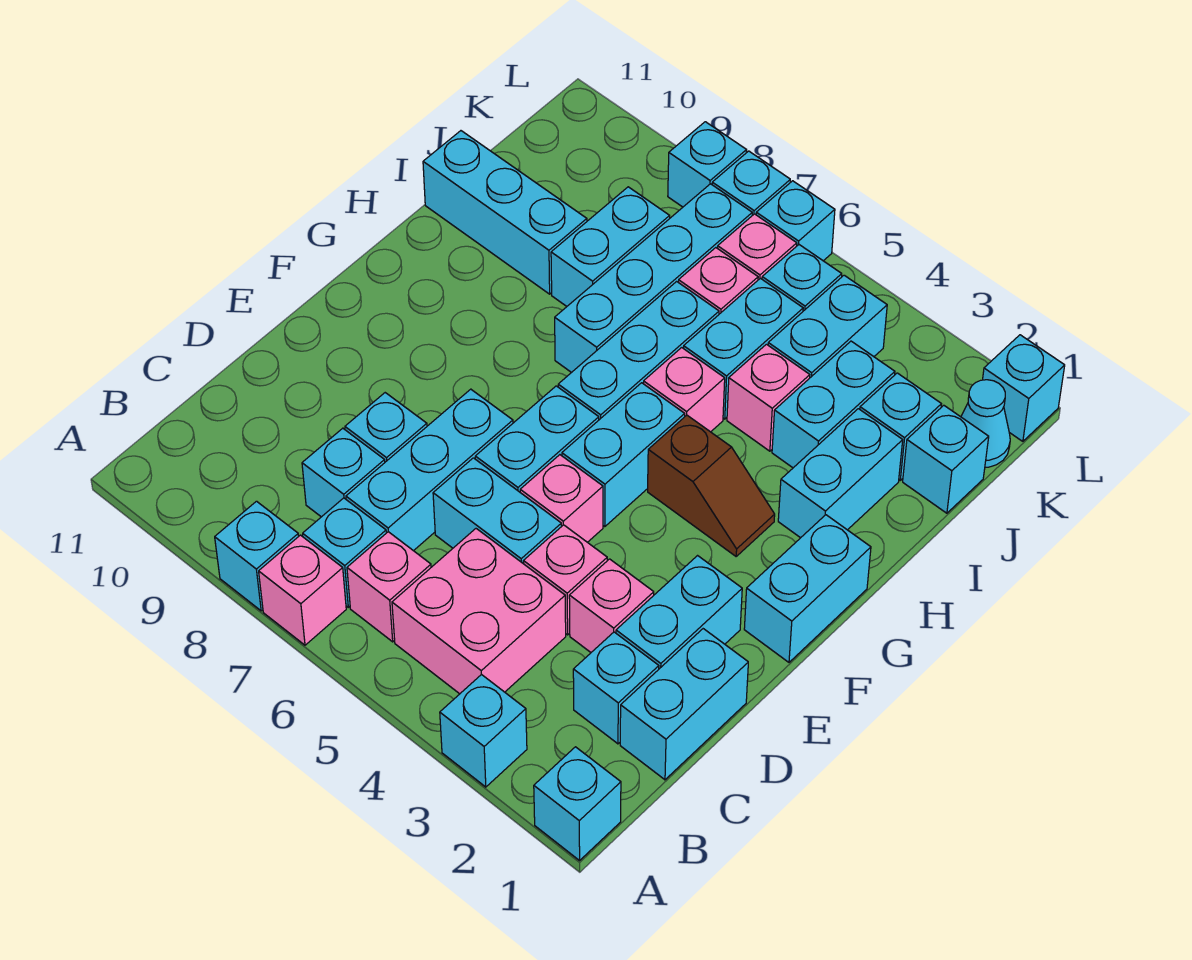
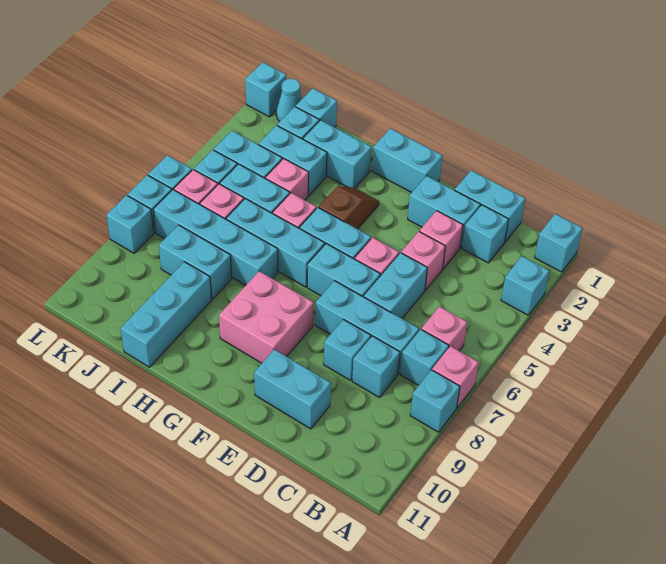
pink brick B4:C5 level 1 -> pink brick F8:G9 level 1
none -> cyan brick D10:E10 level 1

